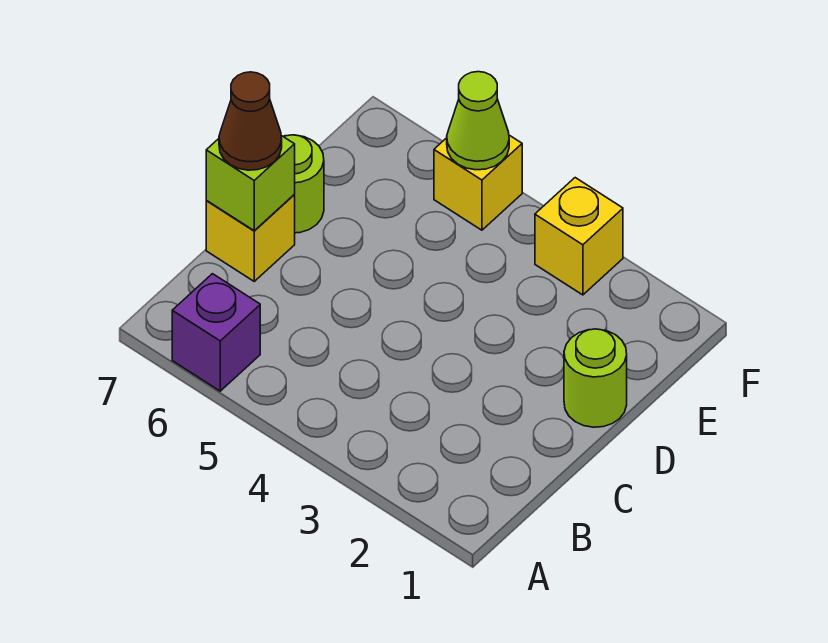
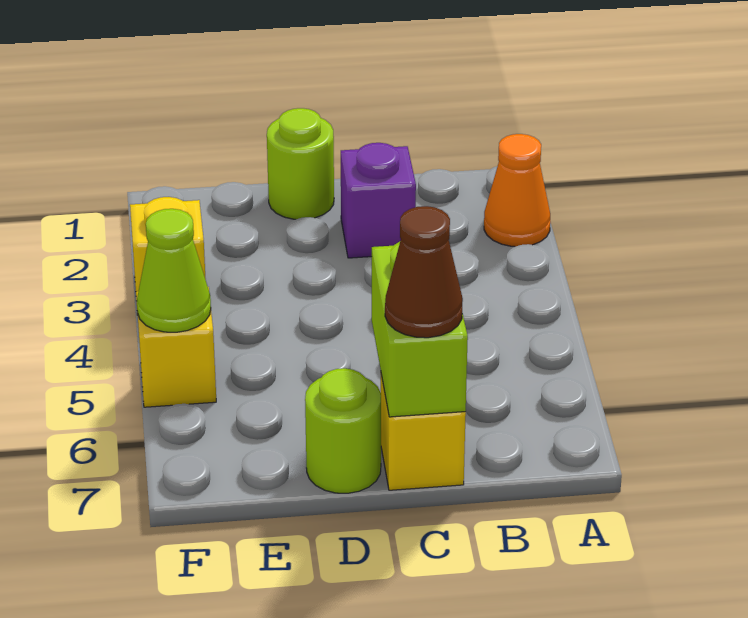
none -> orange cone A2 level 1
purple brick A6 level 1 -> purple brick C2 level 1
lime brick C7 level 2 -> lime brick C6:C7 level 2

